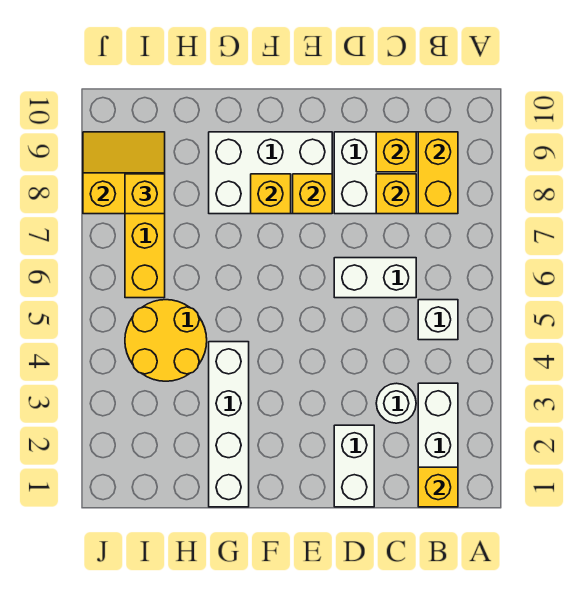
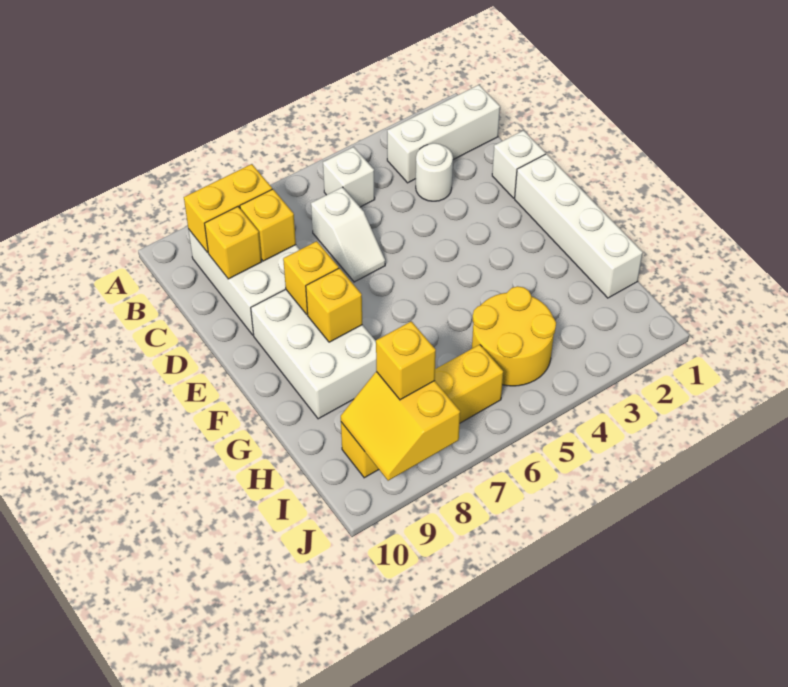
yellow brick B1 level 2 -> none
white brick C6:D6 level 1 -> white slope C6:D6 level 1 top C
white brick D1:D2 level 1 -> white brick D1 level 1
white brick G1:G4 level 1 -> white brick E1:H1 level 1

